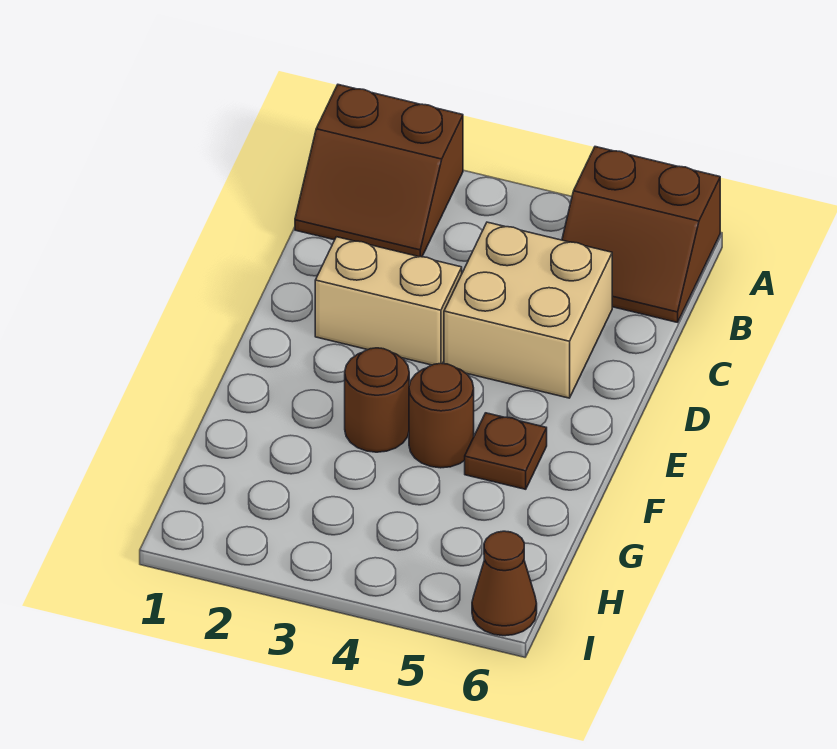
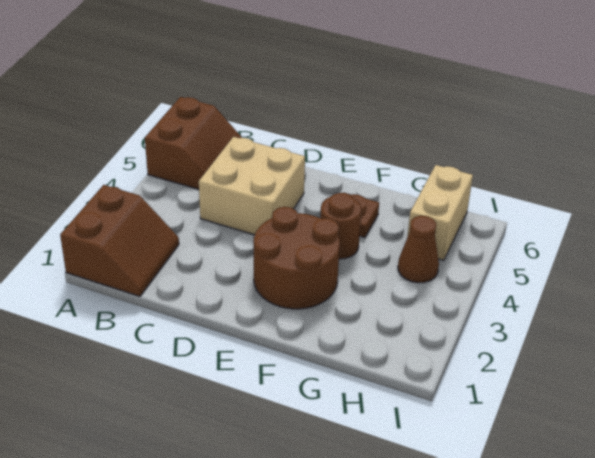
tan brick D2:D3 level 1 -> tan brick H5:H6 level 1
brown round brick F3 level 1 -> brown round brick E2:F3 level 1
brown cone I6 level 1 -> brown cone H4 level 1

